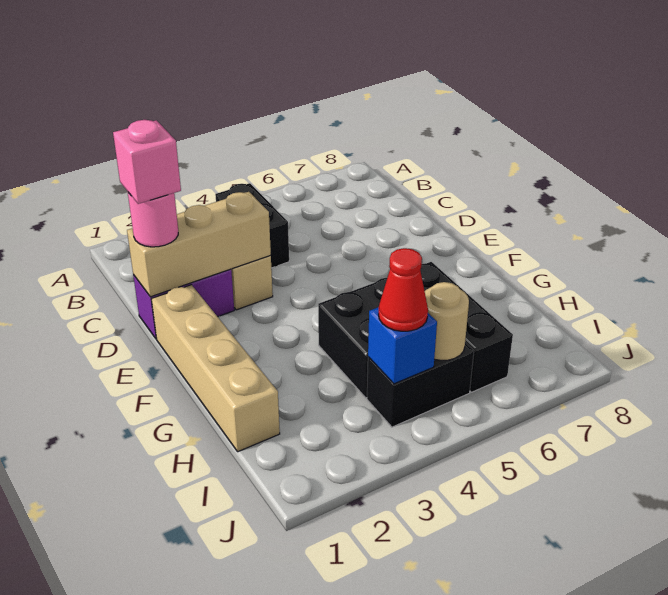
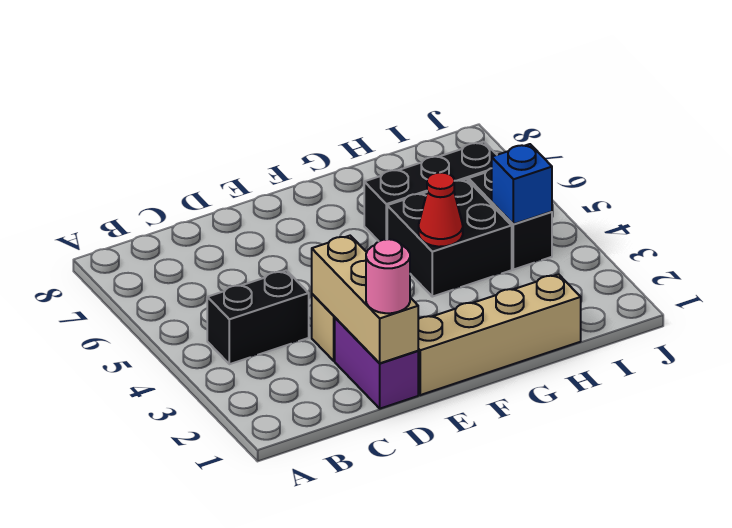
pink brick D1 level 4 -> none
red cone I4 level 3 -> red cone G4 level 2
tan round brick I5 level 2 -> none

